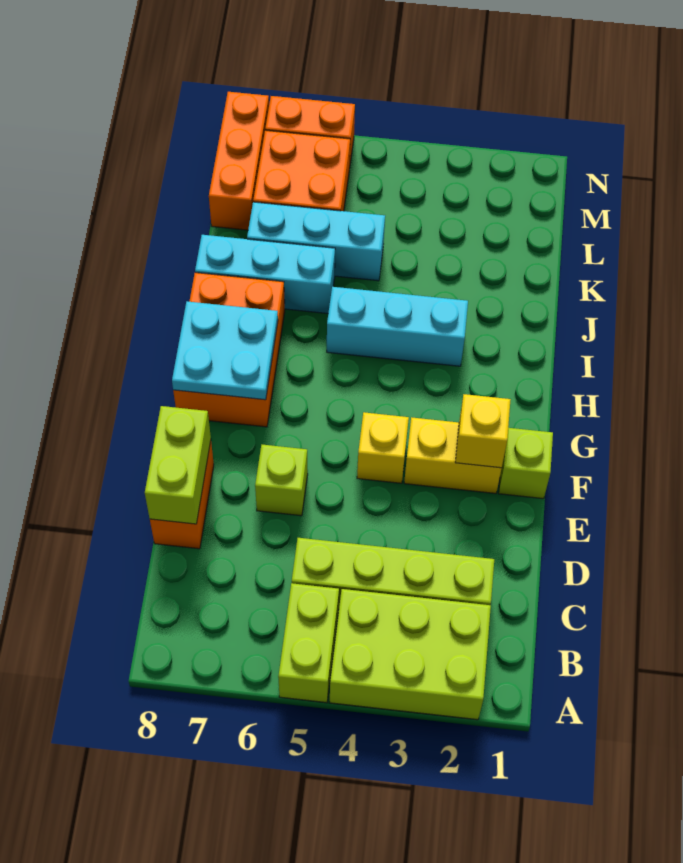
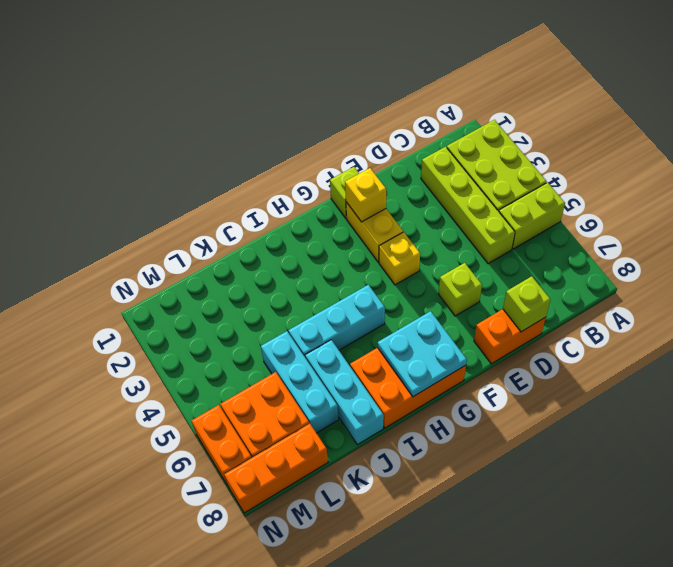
lime brick D8:E8 level 2 -> lime brick D8 level 2
cyan brick I3:I5 level 1 -> cyan brick H5:J5 level 1

